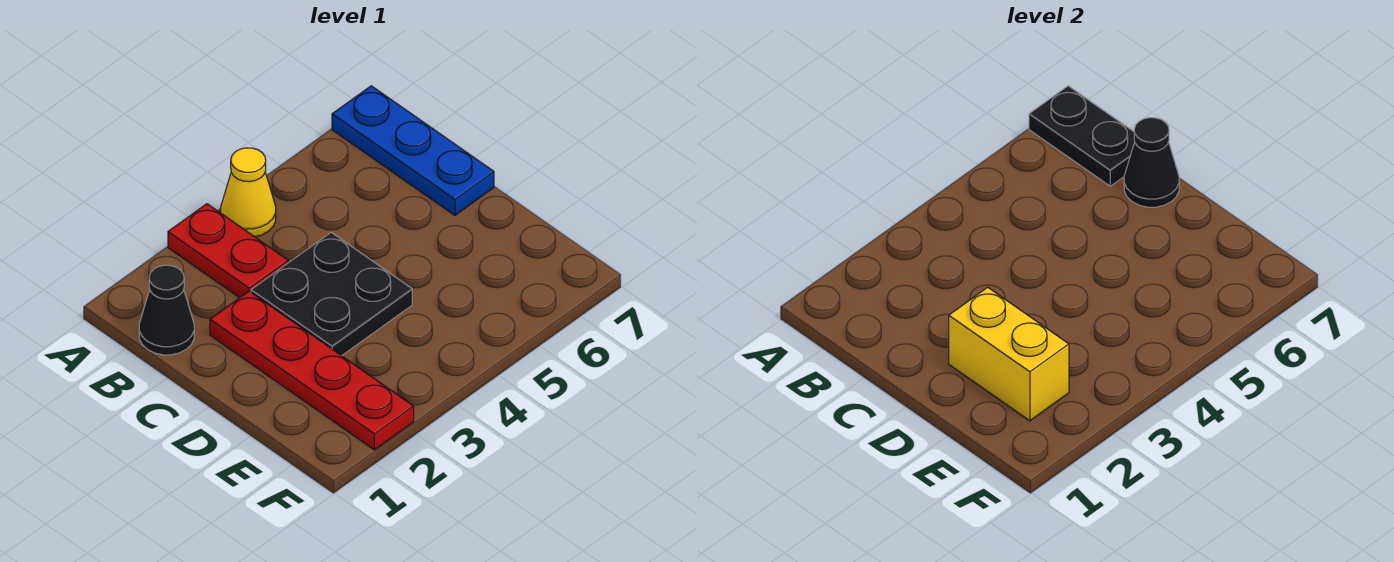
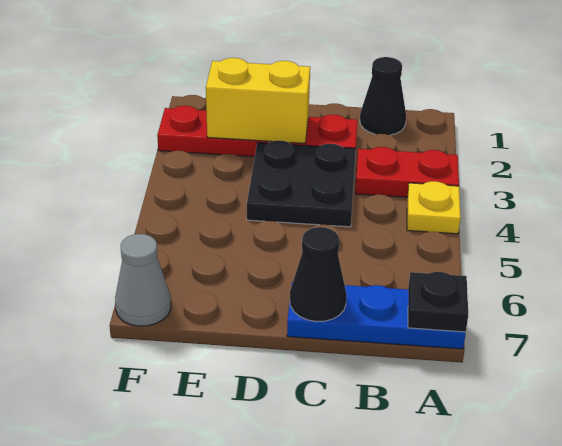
yellow cone A4 level 1 -> yellow plate A4 level 1
black plate A7:B7 level 2 -> black plate A7 level 2
none -> grey cone F7 level 1

